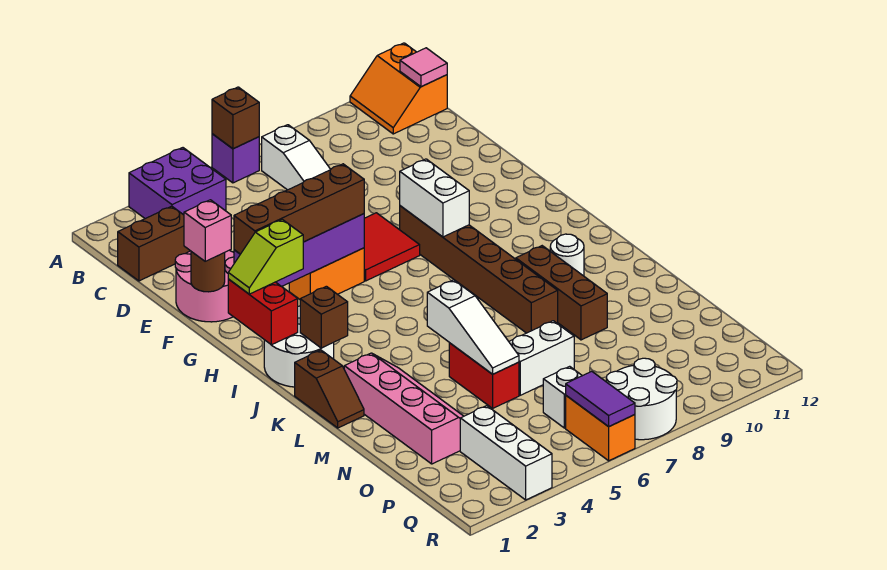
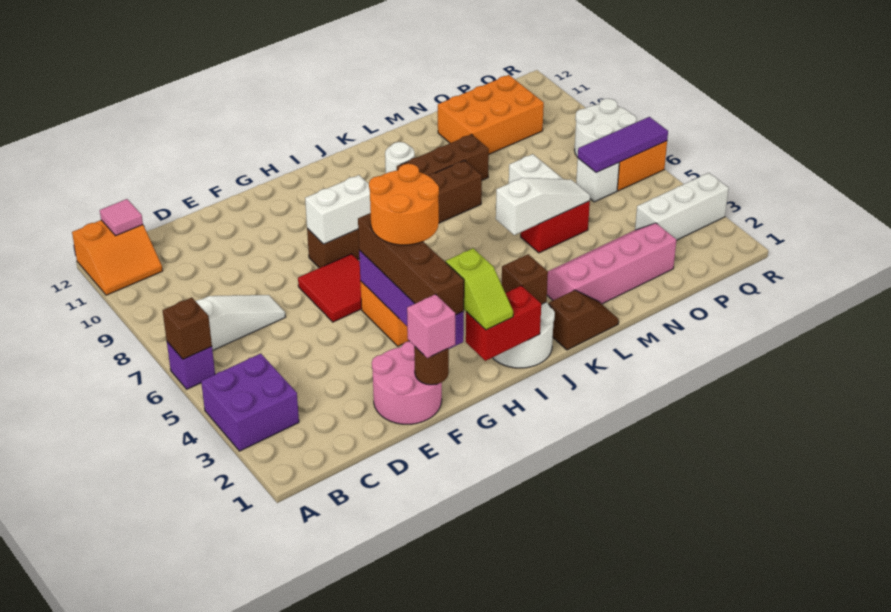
brown brick C1:C2 level 1 -> none
none -> orange round brick G4:H5 level 4
none -> orange brick N10:P11 level 1
purple tile Q6:R6 level 2 -> purple tile P6:R6 level 2

